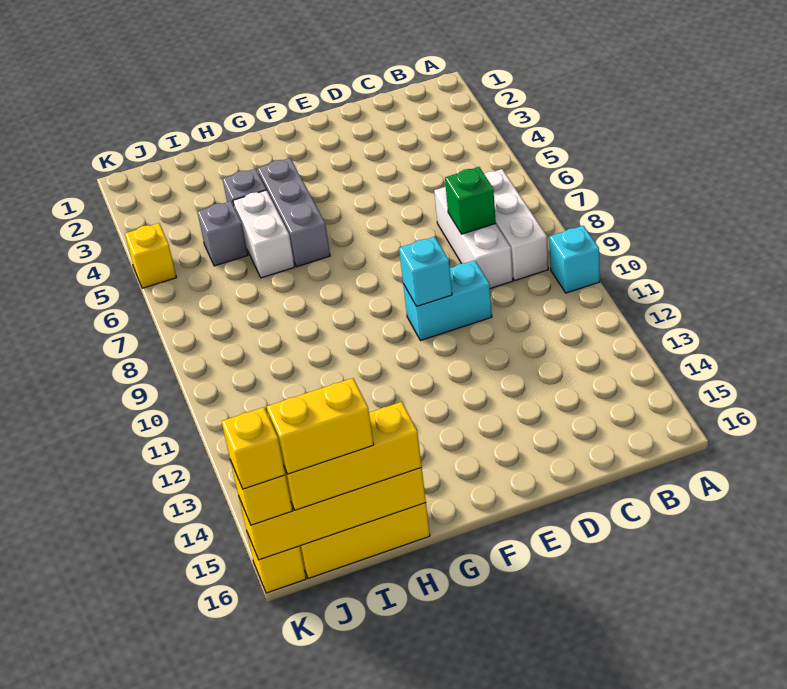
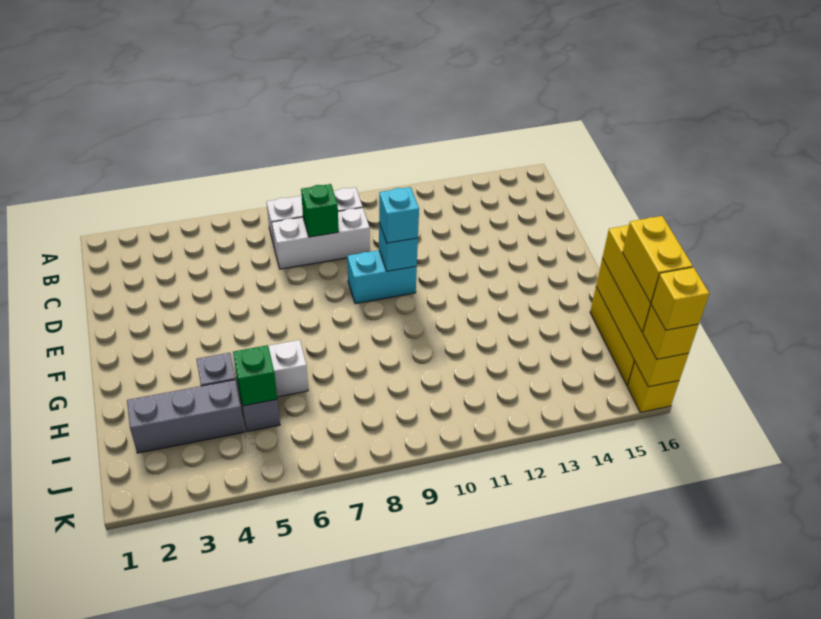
cyan brick A10 level 1 -> cyan brick E10 level 3
cyan brick D10:E10 level 1 -> cyan brick E9:E10 level 1
grey brick G4:G6 level 1 -> grey brick I2:I4 level 1
none -> green brick I5 level 2
yellow brick K5 level 1 -> none

